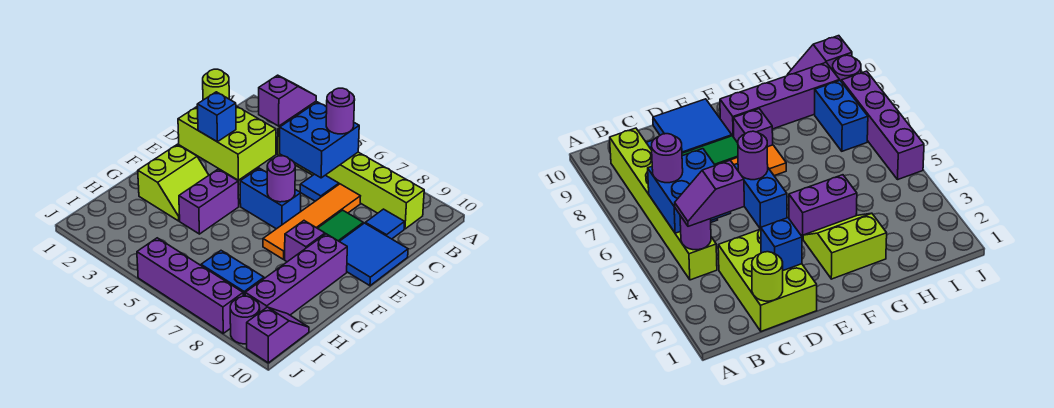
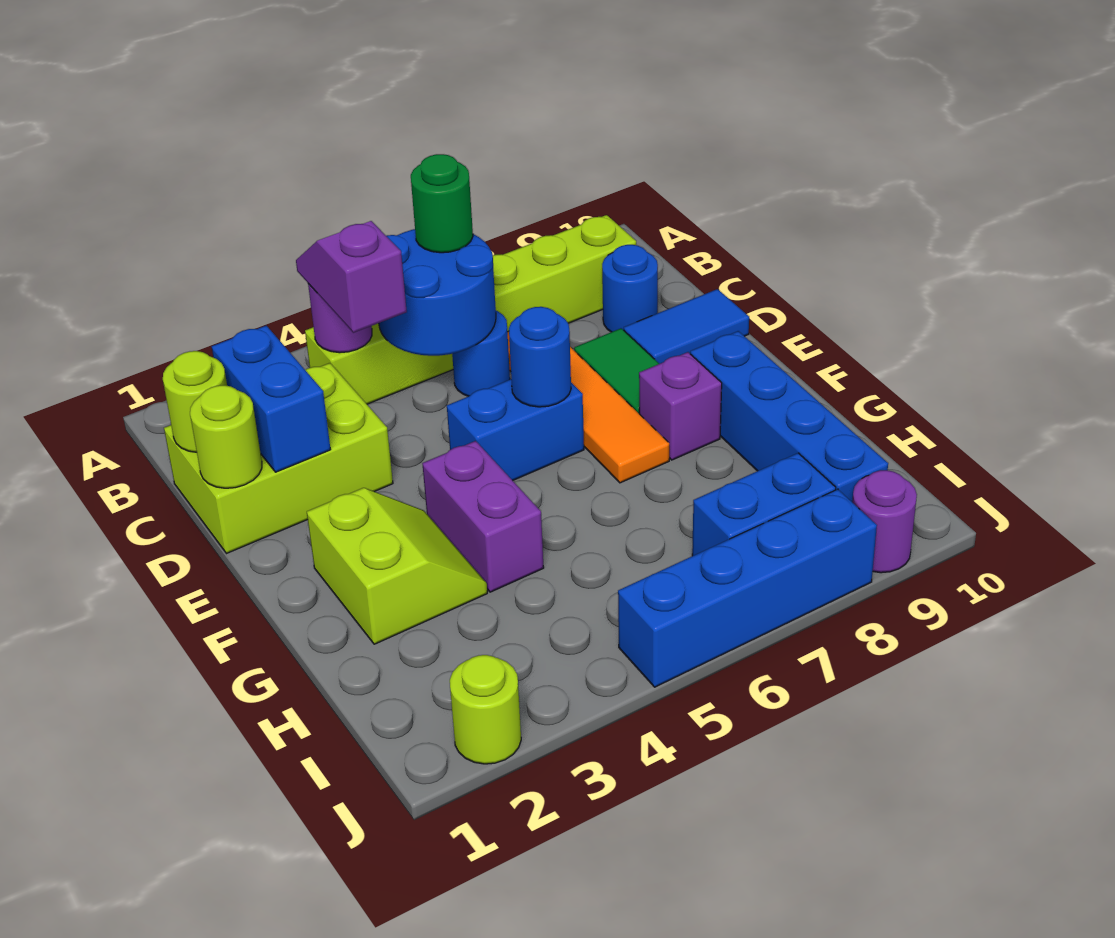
blue brick B5:C6 level 2 -> blue round brick B5:C6 level 2
purple round brick B6 level 3 -> green round brick B6 level 3
blue tile C6 level 1 -> blue round brick C6 level 1
blue tile C9 level 1 -> blue round brick C9 level 1
none -> lime round brick D1 level 2
blue brick D2 level 2 -> blue brick C2:D2 level 2
blue tile D9:E10 level 1 -> blue tile D9:D10 level 1
purple round brick E6 level 2 -> blue round brick E6 level 2
purple brick F9:I9 level 1 -> blue brick F9:I9 level 1
purple slope I10:J10 level 1 top J -> none
none -> lime round brick J2 level 1
purple brick J5:J8 level 1 -> blue brick J5:J8 level 1

